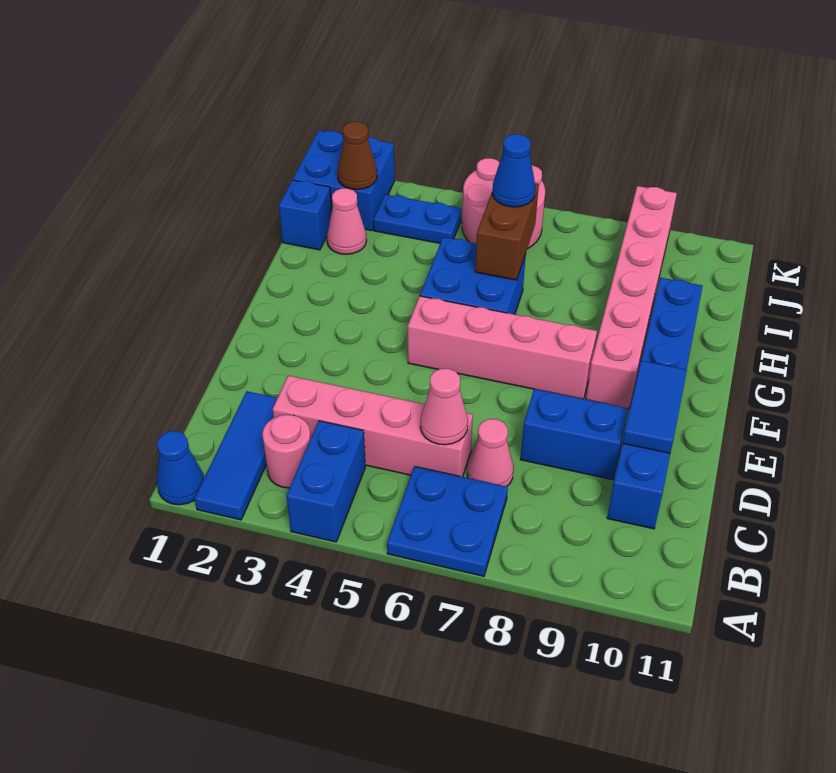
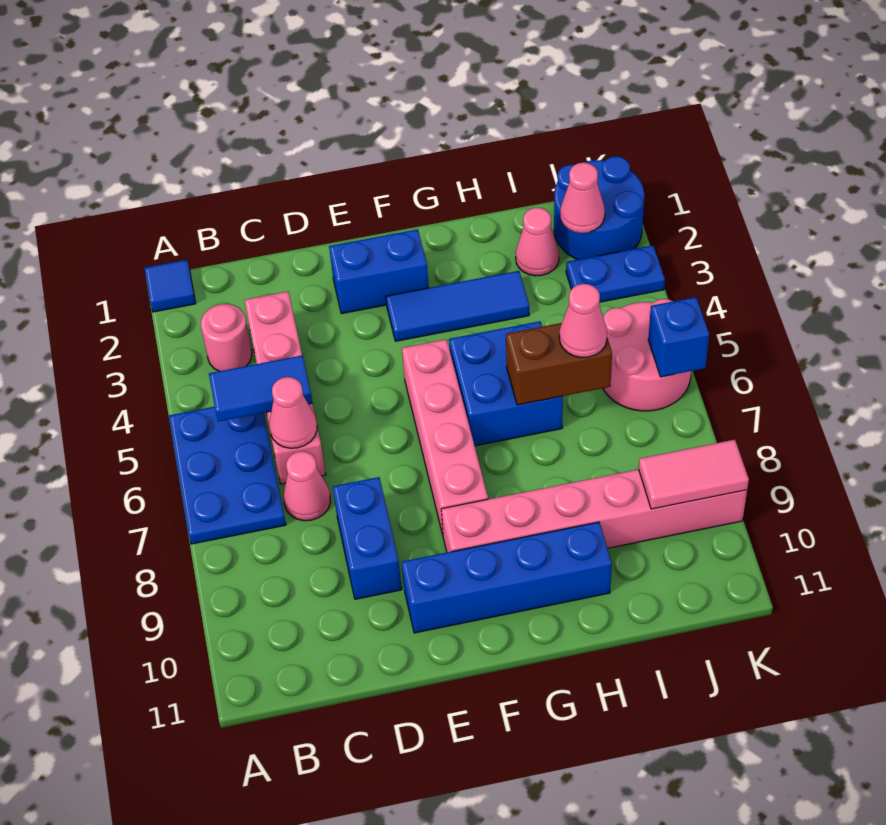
blue cone A1 level 1 -> blue tile A1 level 1
blue tile A2:C2 level 1 -> blue tile F3:H3 level 1
blue brick A4:B4 level 1 -> blue brick E2:F2 level 1
blue plate A6:B7 level 1 -> blue plate A5:B7 level 1
blue brick C10:H10 level 1 -> blue brick E10:H10 level 1
blue tile D10:E10 level 2 -> blue tile B5:C5 level 2
blue brick I1 level 1 -> blue brick K6 level 2
blue cone I6 level 3 -> pink cone I6 level 3
blue brick J1:K2 level 1 -> blue round brick J1:K2 level 1
brown cone J2 level 2 -> pink cone J2 level 2
blue plate J3:J4 level 1 -> blue plate J3:K3 level 1
none -> pink tile J9:K9 level 2

